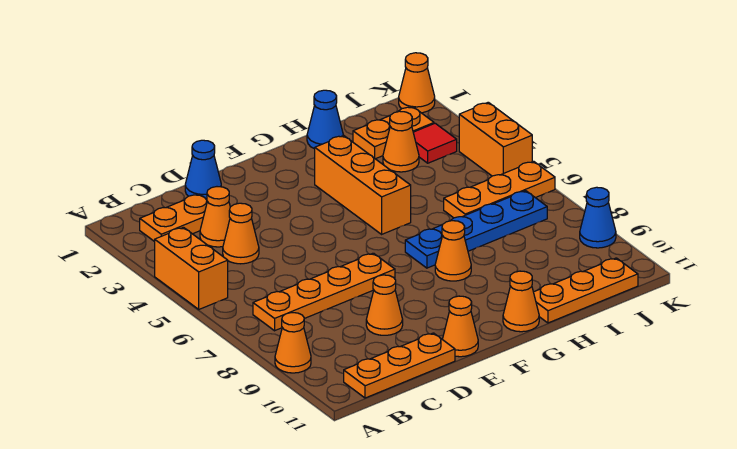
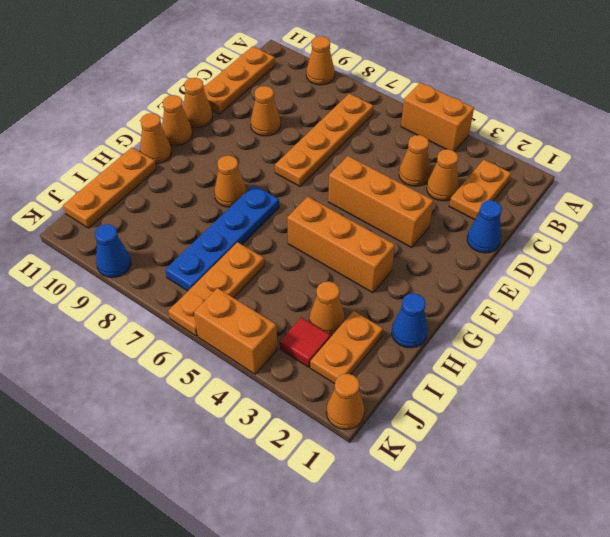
none -> orange brick E3:E5 level 1
none -> orange cone F11 level 1

